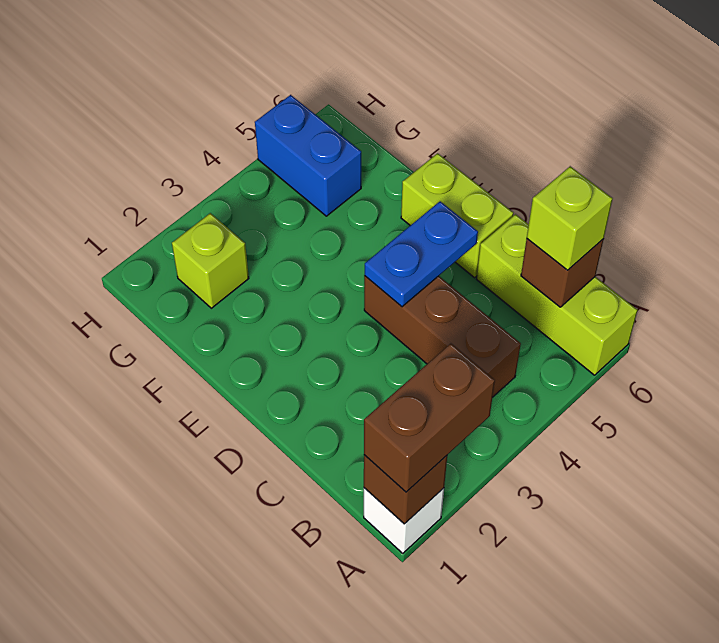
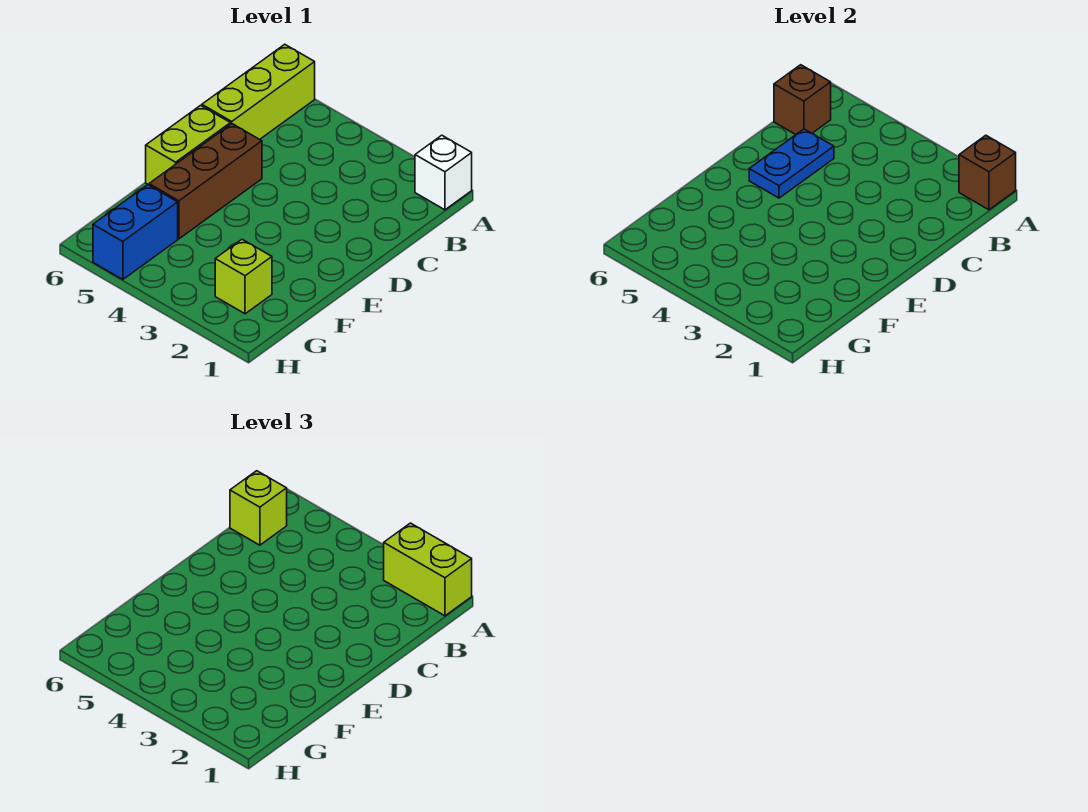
brown brick A1:A2 level 3 -> lime brick A1:A2 level 3
brown brick B4:D4 level 1 -> brown brick D5:F5 level 1
blue plate D4:D5 level 2 -> blue plate C5:D5 level 2

